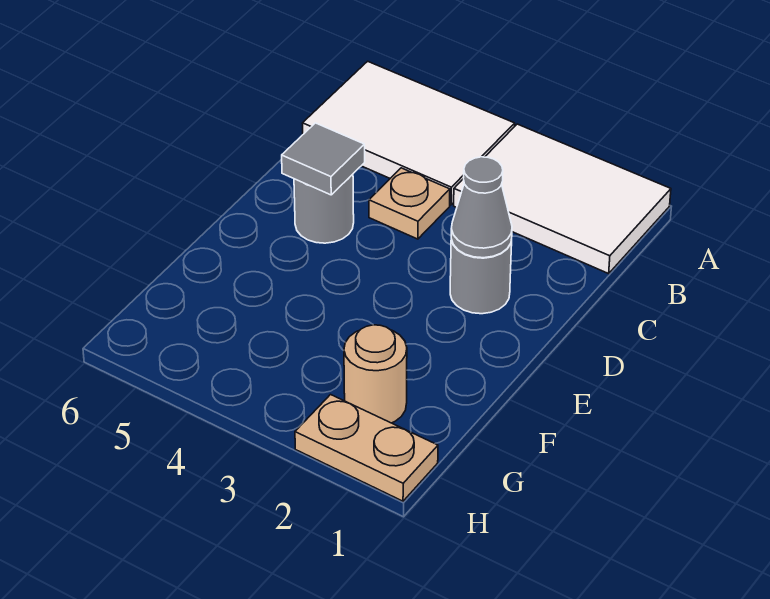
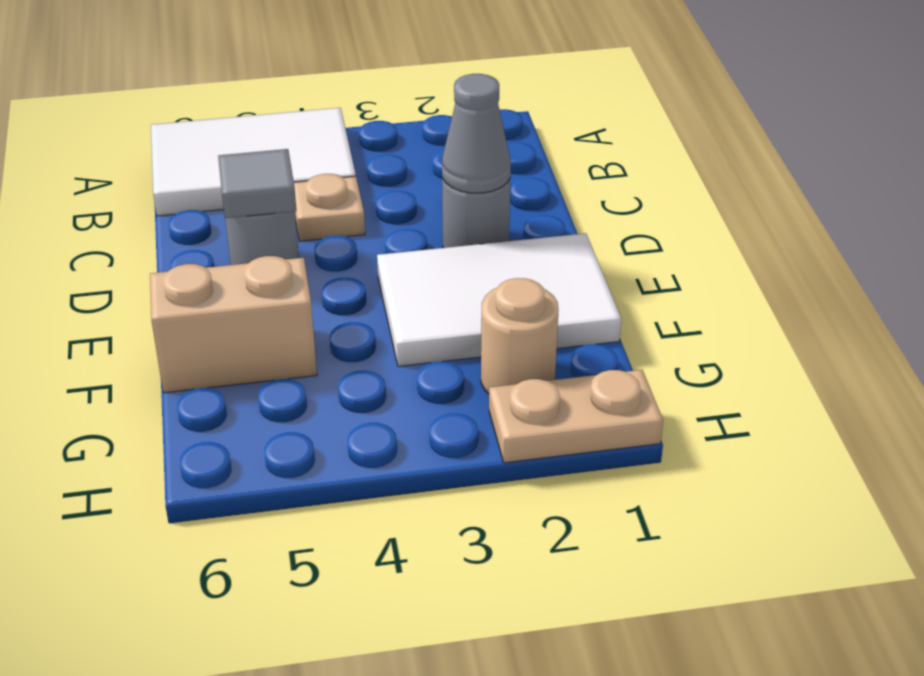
white tile A1:B3 level 1 -> white tile E1:F3 level 1
none -> tan brick F5:F6 level 1

